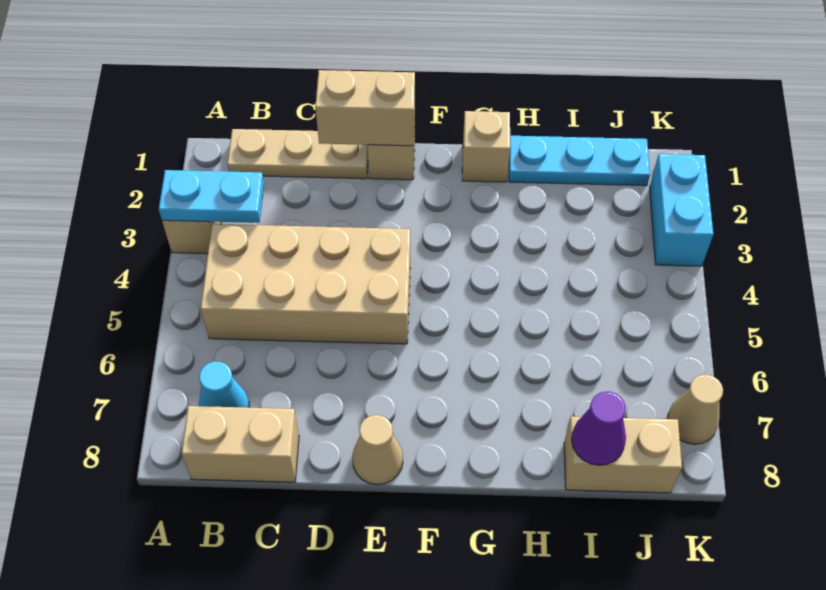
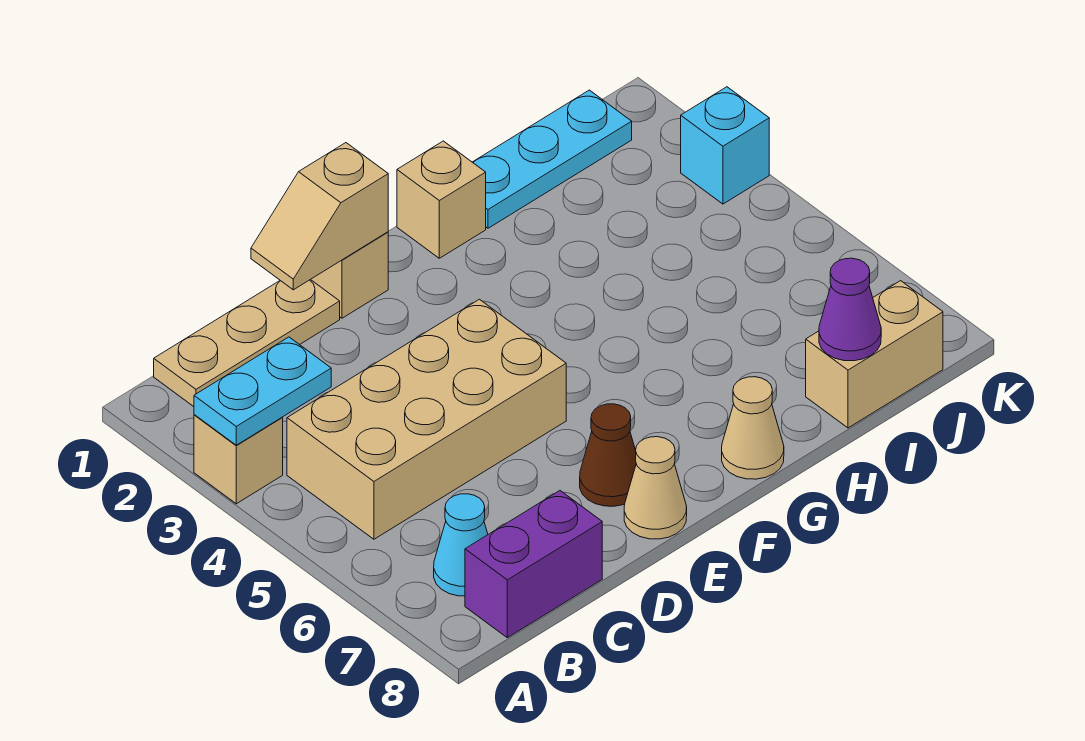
tan brick B8:C8 level 1 -> purple brick B8:C8 level 1
tan brick D1:E1 level 2 -> tan slope D1:E1 level 2 top E
none -> brown cone E7 level 1
cyan brick K2:K3 level 1 -> cyan brick K3 level 1
tan cone K7 level 1 -> tan cone G8 level 1

